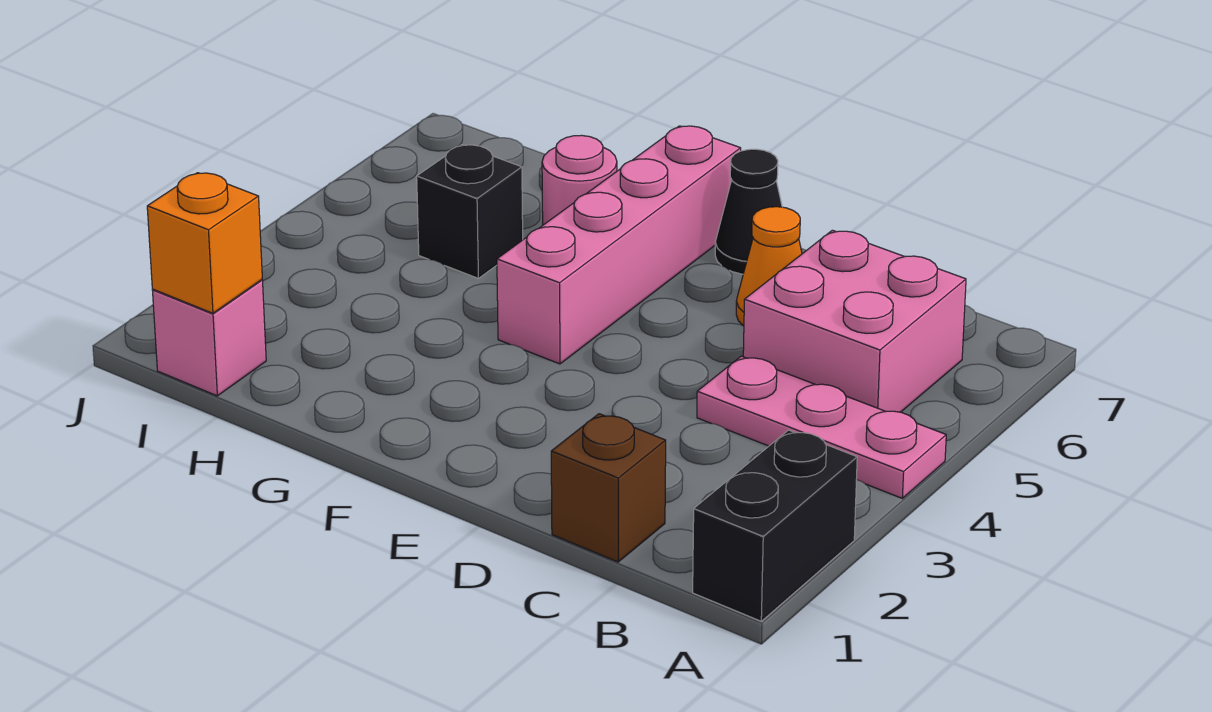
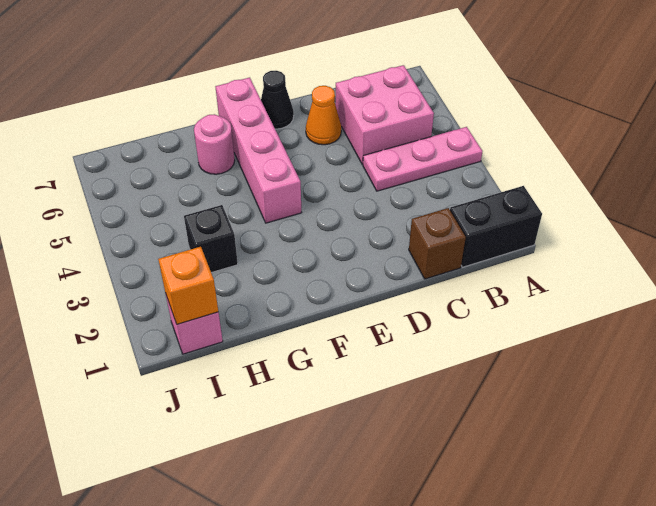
black brick A1:A2 level 1 -> black brick A1:B1 level 1
black brick H5 level 1 -> black brick H3 level 1

